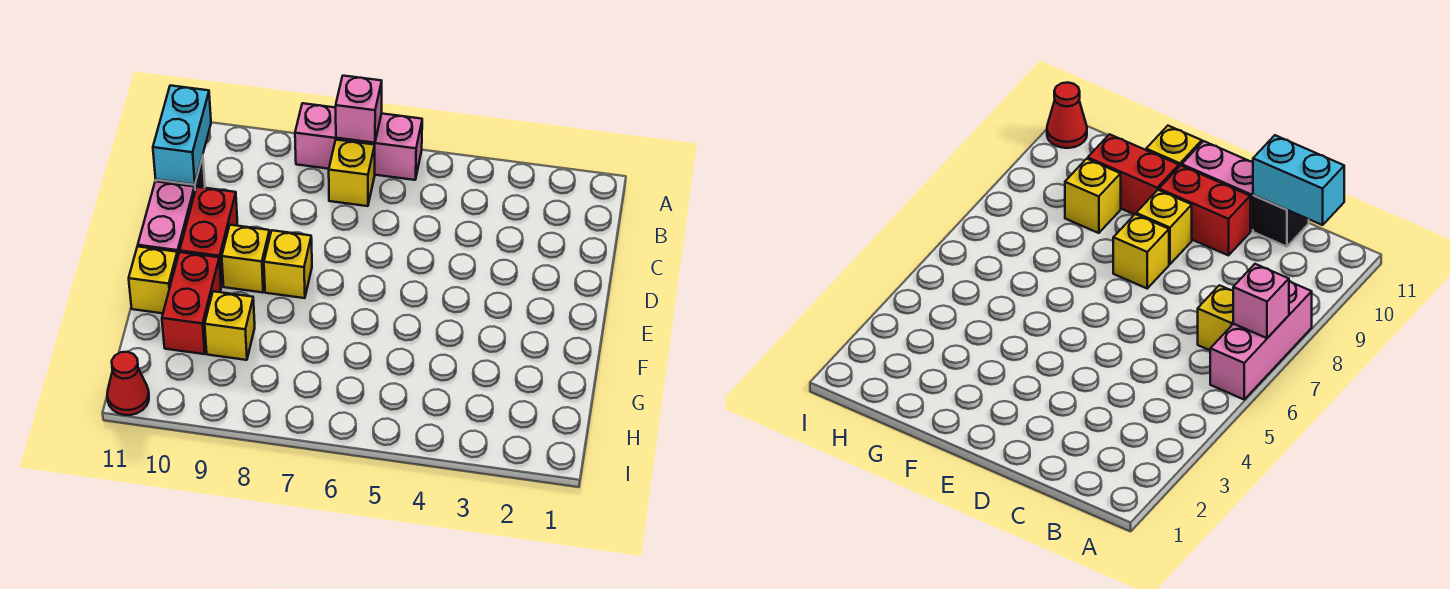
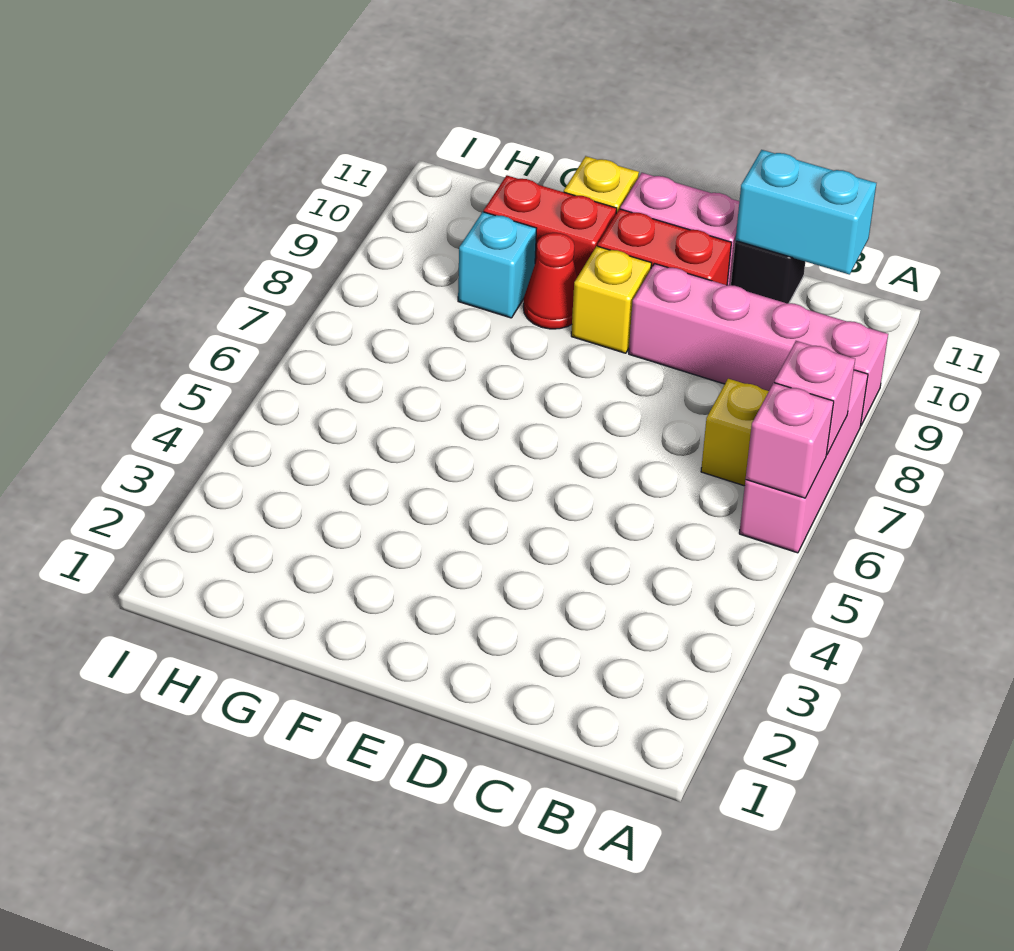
none -> pink brick A6 level 2
none -> pink brick A9:D9 level 1
yellow brick E8 level 1 -> none
yellow brick G9 level 1 -> cyan brick G9 level 1
red cone I11 level 1 -> red cone F9 level 1

